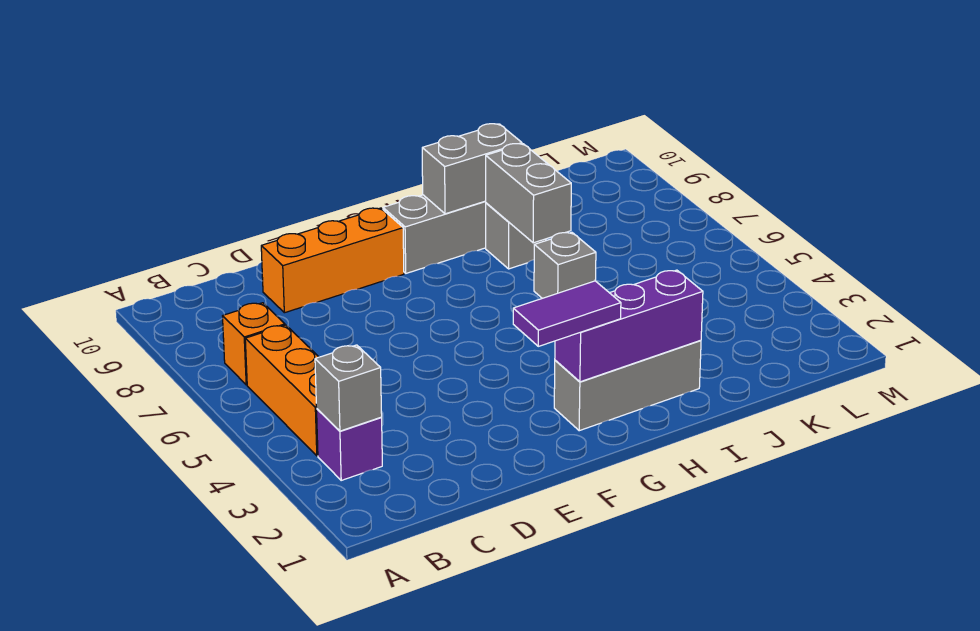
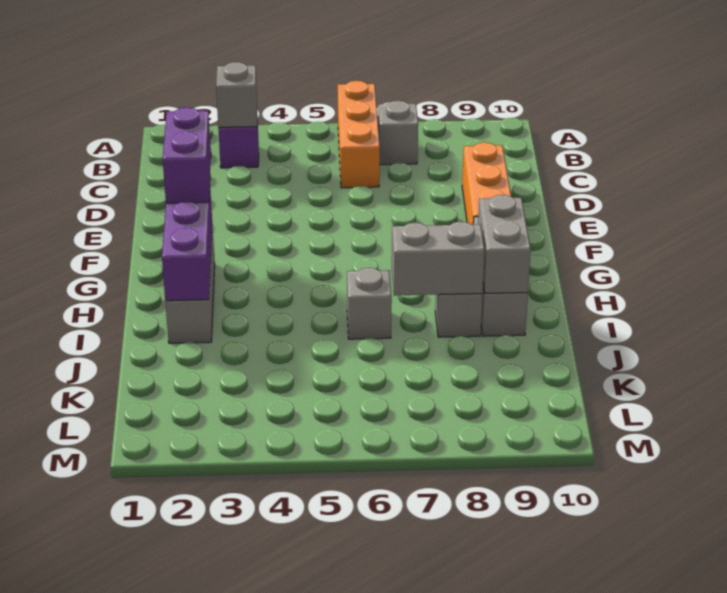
orange brick B4:B6 level 1 -> orange brick A6:C6 level 1
orange brick B7 level 1 -> grey brick B7 level 1
purple tile F2:G2 level 3 -> purple brick F2:G2 level 3

